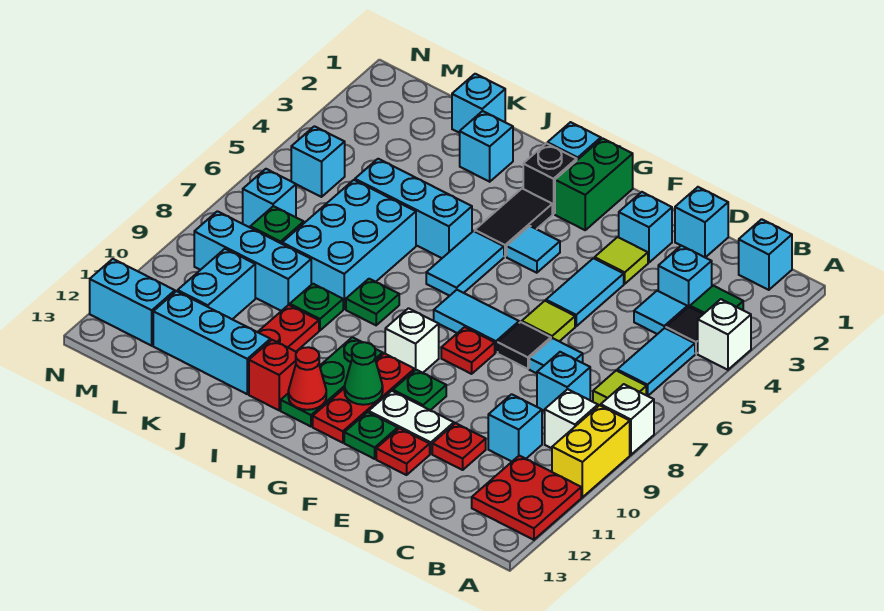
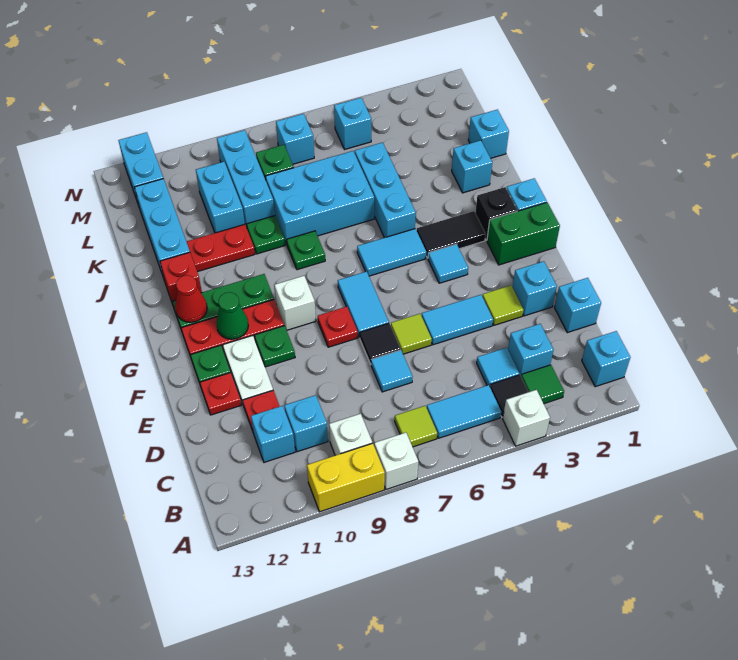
red plate A11:B12 level 1 -> none
cyan brick C8 level 1 -> cyan brick C11 level 1
cyan brick L10:L11 level 1 -> cyan brick K10:L10 level 1

